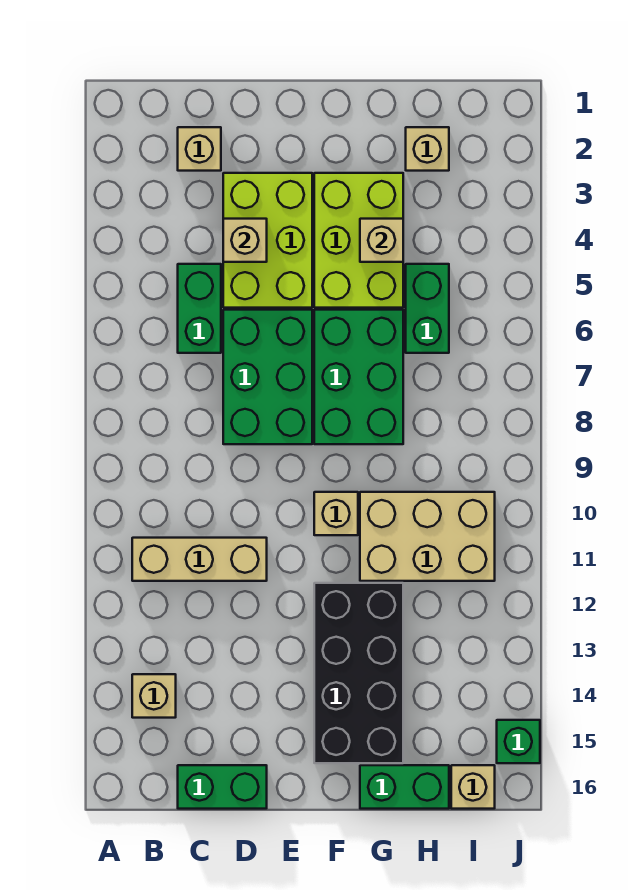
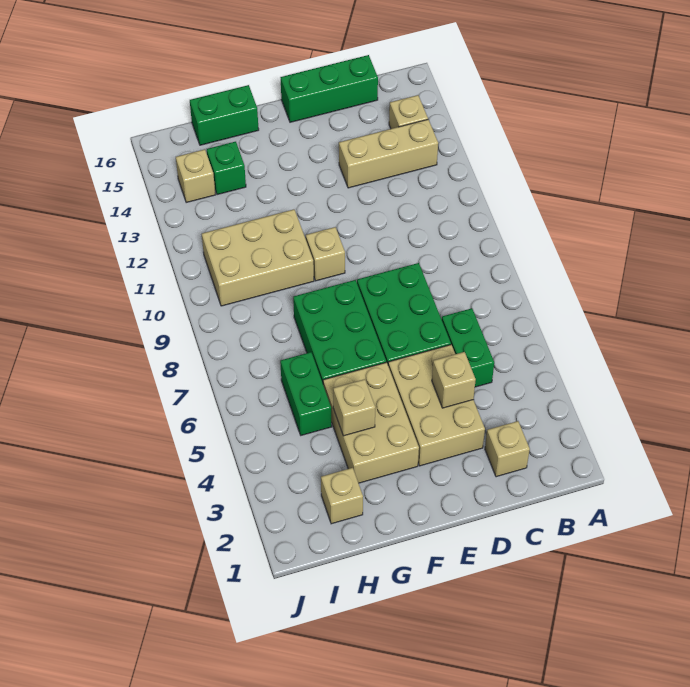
tan brick B11:D11 level 1 -> tan brick B13:D13 level 1
green brick C16:D16 level 1 -> green brick C16:E16 level 1
lime brick D3:E5 level 1 -> tan brick D3:E5 level 1
lime brick F3:G5 level 1 -> tan brick F3:G5 level 1
black brick F12:G15 level 1 -> none
tan brick I16 level 1 -> tan brick I14 level 1
green brick J15 level 1 -> green brick H14 level 1

